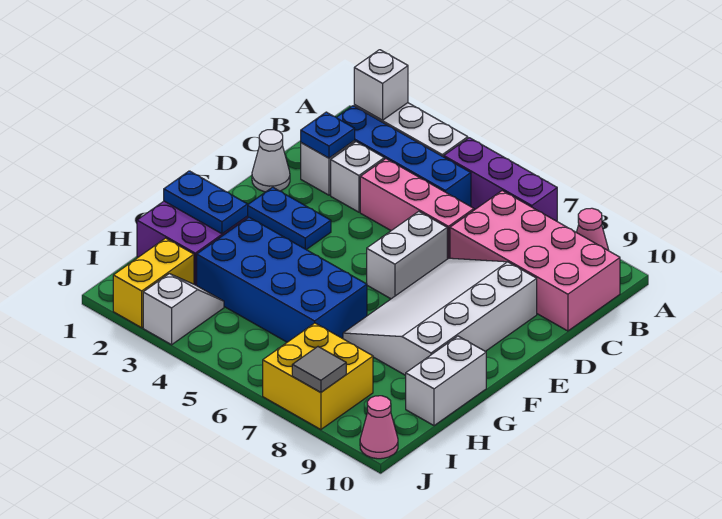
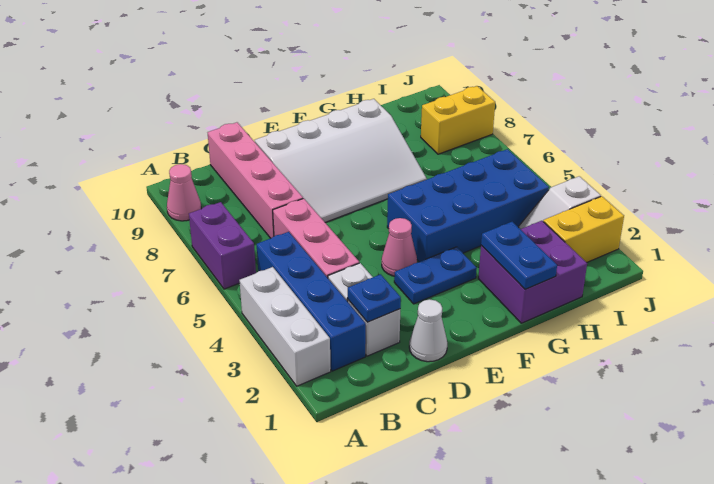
white brick A2 level 2 -> none
purple brick A5:A7 level 1 -> purple brick A6:A7 level 1
pink brick B7:C10 level 1 -> pink brick C7:C10 level 1
white brick D6:E6 level 1 -> none
blue plate E2:E3 level 1 -> blue plate E3:F3 level 1
blue brick G3:H6 level 1 -> blue brick F4:I5 level 1
white brick G10:H10 level 1 -> none
yellow brick I7:J8 level 1 -> yellow brick I8:J8 level 1
grey tile J8 level 2 -> none
pink cone J10 level 1 -> pink cone E4 level 1

